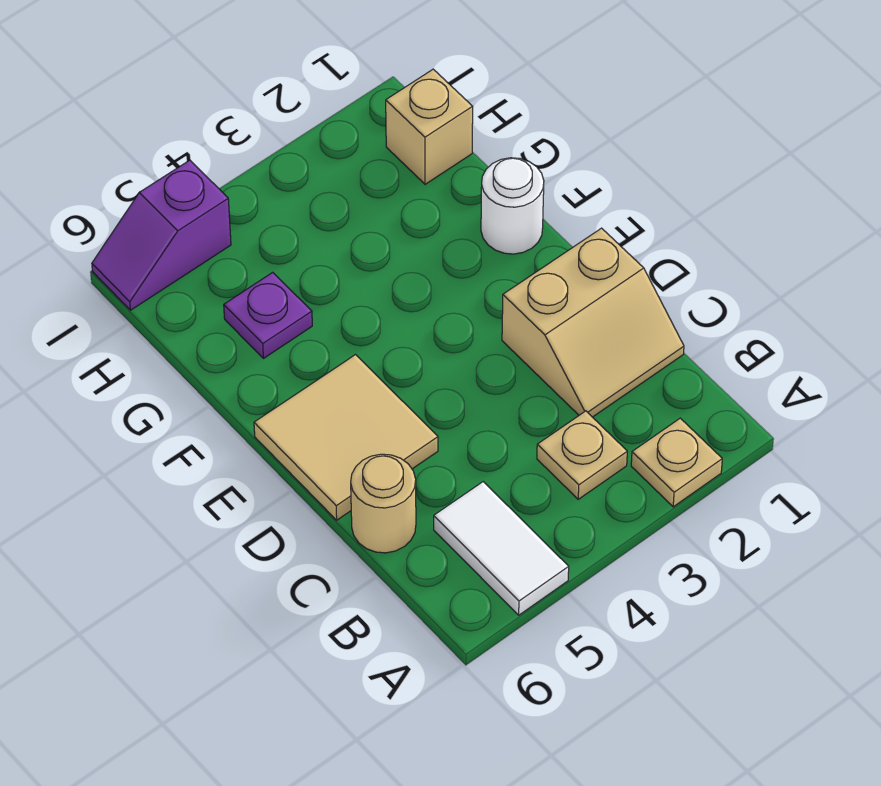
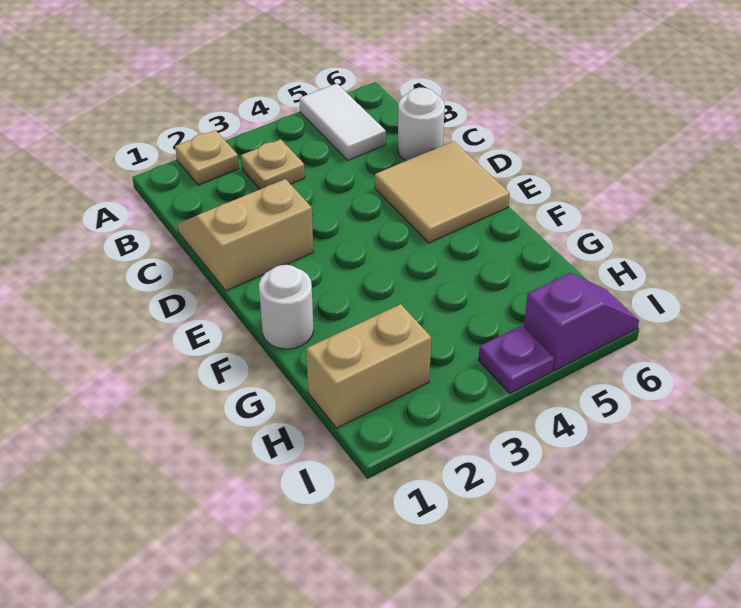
tan round brick C6 level 1 -> white round brick C6 level 1
purple plate G5 level 1 -> purple plate I4 level 1
tan brick H1 level 1 -> tan brick H1:H2 level 1

